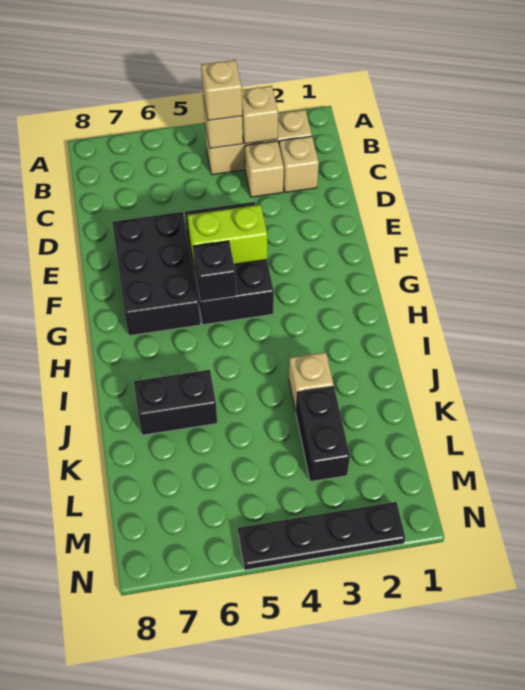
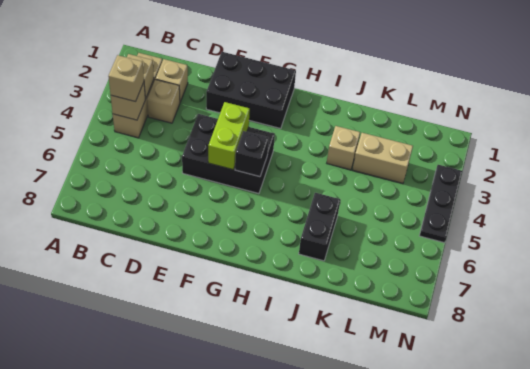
black brick E6:G7 level 1 -> black brick E1:G2 level 1
black brick K3:L3 level 1 -> tan brick K3:L3 level 1
black plate N2:N5 level 1 -> black plate N3:N5 level 1

